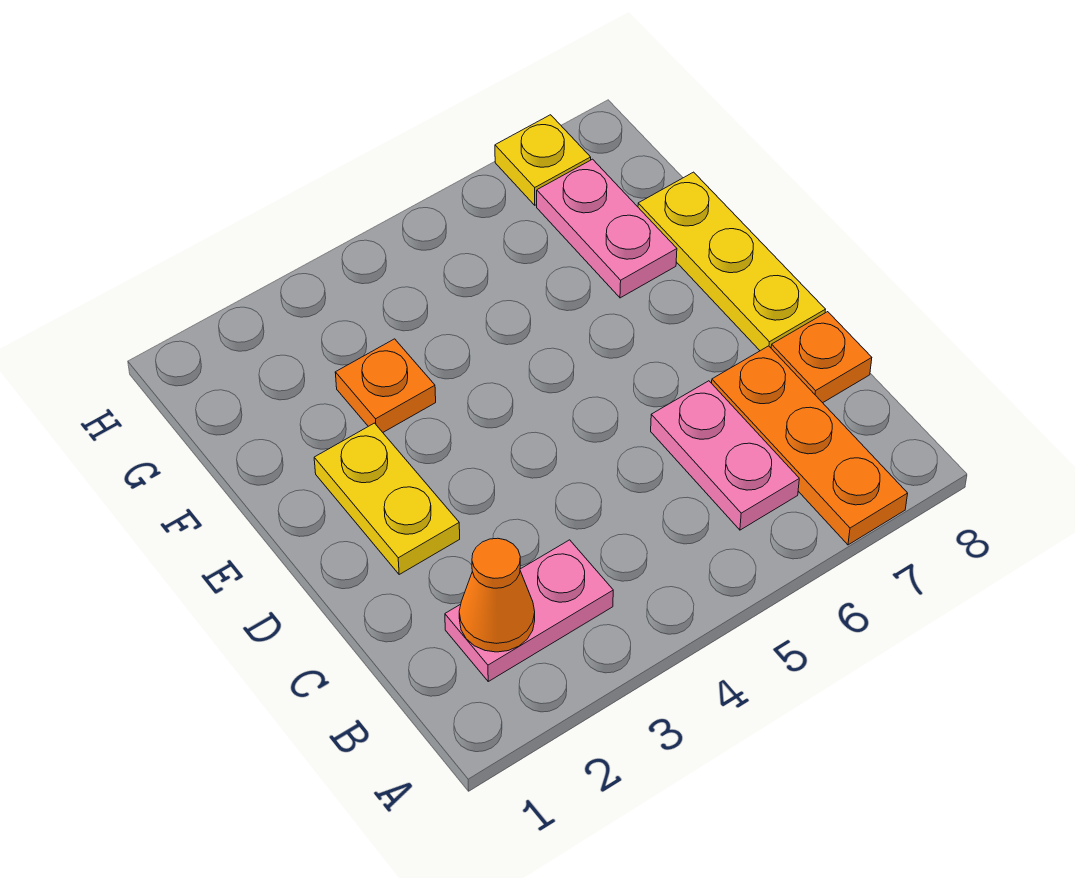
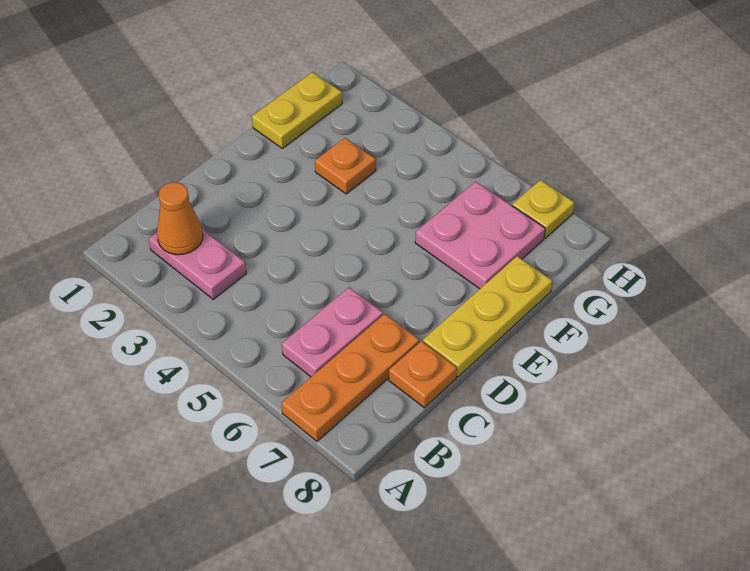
yellow plate D2:E2 level 1 -> yellow plate F1:G1 level 1
pink plate F7:G7 level 1 -> pink plate F6:G7 level 1

